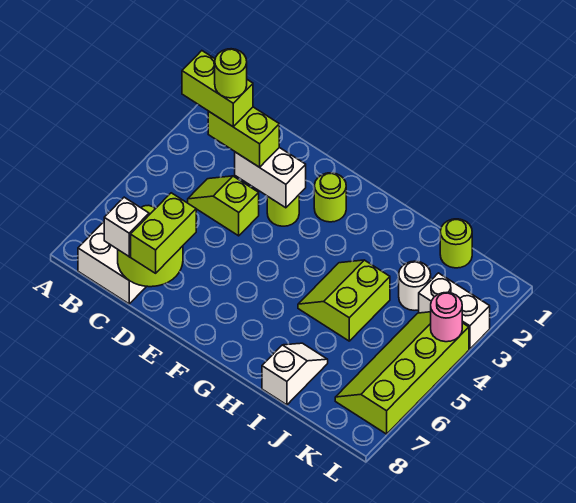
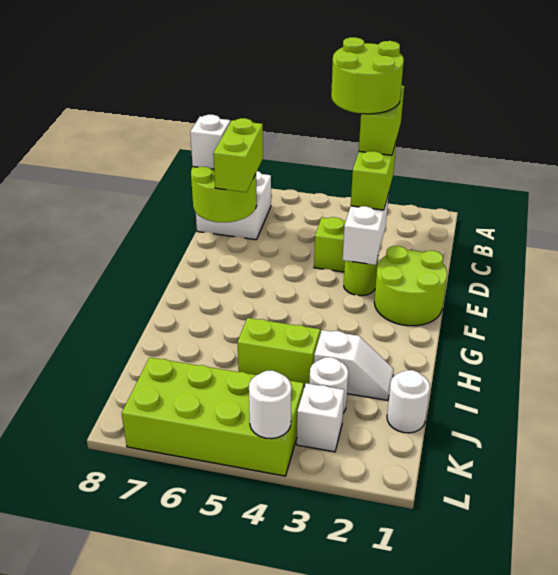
lime round brick C3 level 5 -> lime round brick B3:C4 level 5
lime brick D7:D8 level 3 -> lime brick C7:D7 level 3
lime round brick F2 level 1 -> lime round brick E1:F2 level 1
white slope I7:I8 level 1 top 8 -> white slope I2:I3 level 1 top 3
lime round brick J1 level 1 -> white round brick J1 level 1
white brick K3:L3 level 1 -> white brick K3 level 1
lime slope K4:L7 level 1 top L -> lime brick K4:L7 level 1
pink round brick L4 level 2 -> white round brick L4 level 2

